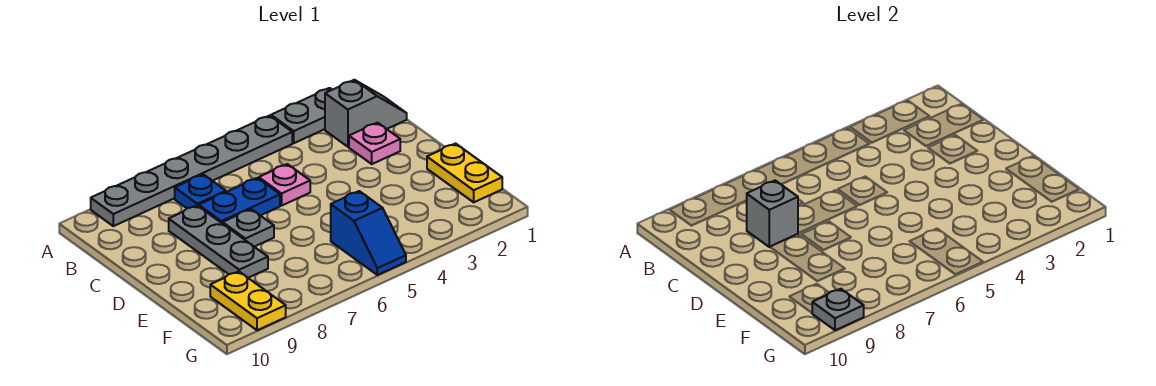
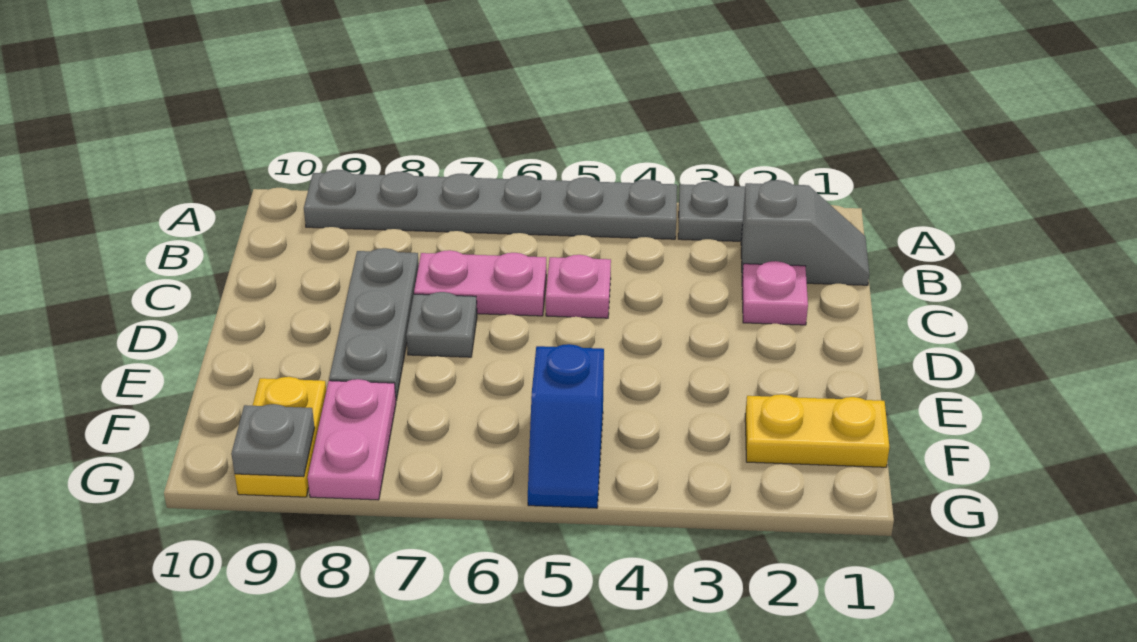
blue plate B7 level 1 -> none
blue plate C6:C7 level 1 -> pink plate C6:C7 level 1
grey brick C8 level 2 -> none
yellow plate E1:F1 level 1 -> yellow plate F1:F2 level 1
none -> pink plate F8:G8 level 1

